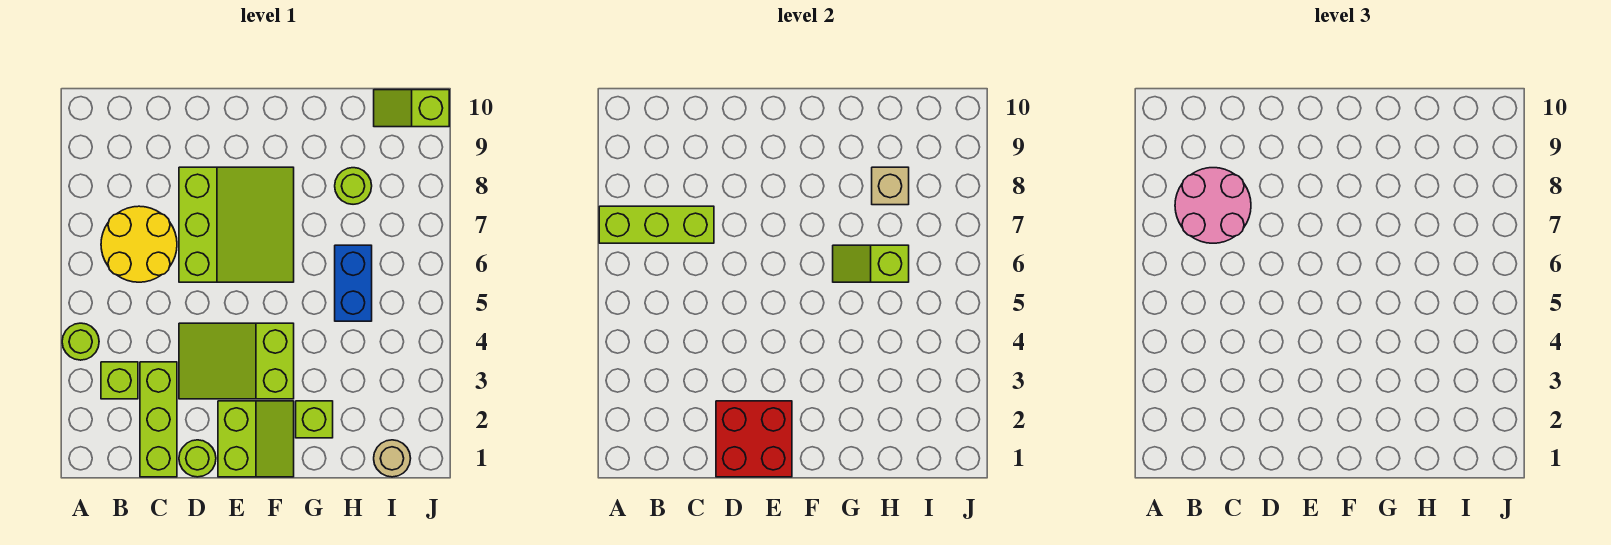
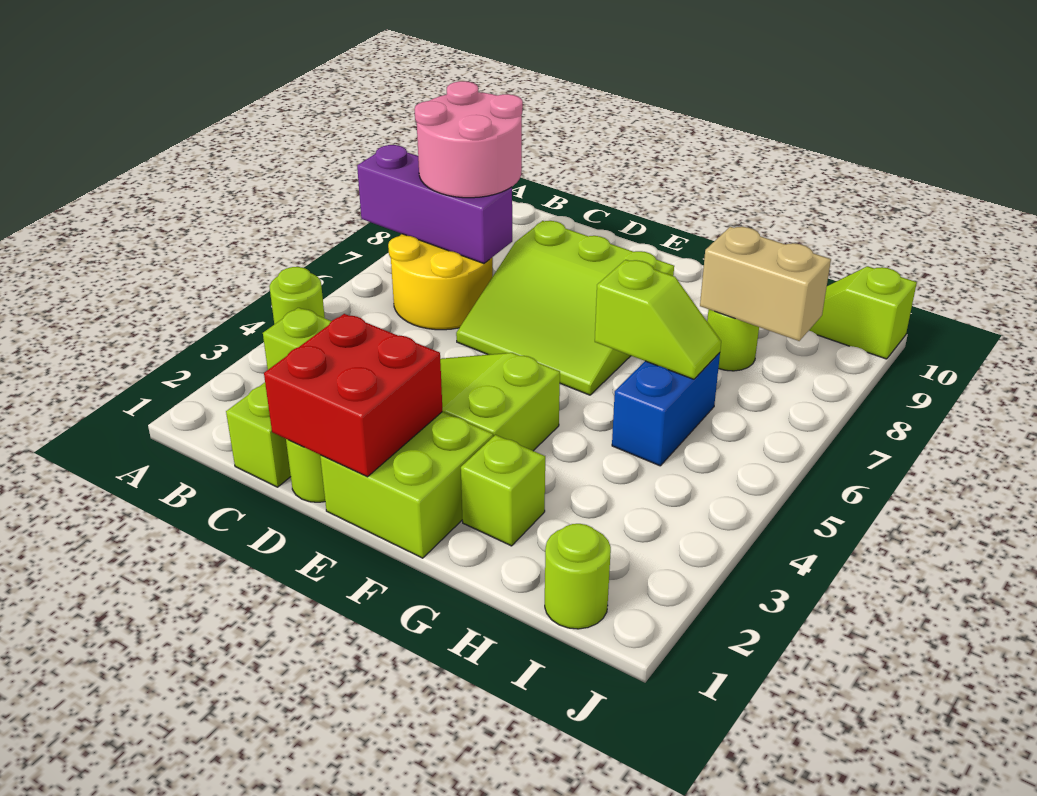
lime brick A7:C7 level 2 -> purple brick A7:C7 level 2
lime slope D6:F8 level 1 top D -> lime slope D6:F8 level 1 top 8
lime slope E1:F2 level 1 top E -> lime brick E1:F2 level 1
lime slope G6:H6 level 2 top H -> lime slope G6:H6 level 2 top G
tan brick H8 level 2 -> tan brick H8:I8 level 2
tan round brick I1 level 1 -> lime round brick I1 level 1

